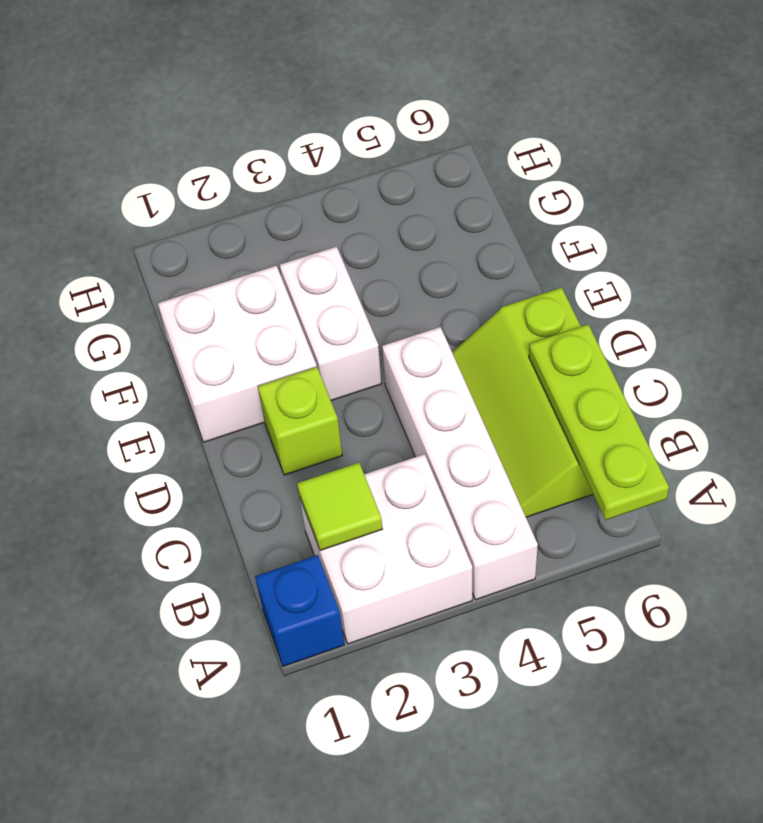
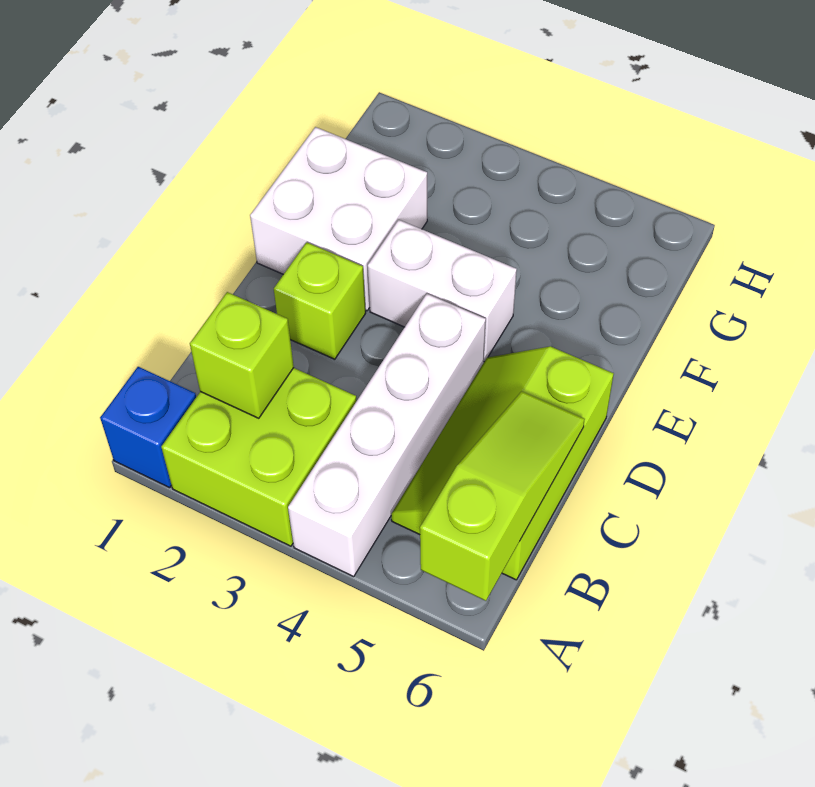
white brick A2:B3 level 1 -> lime brick A2:B3 level 1
lime plate A6:C6 level 2 -> lime slope A6:C6 level 2 top A
lime tile B2 level 2 -> lime brick B2 level 2
white brick E3:F3 level 1 -> white brick E3:E4 level 1

